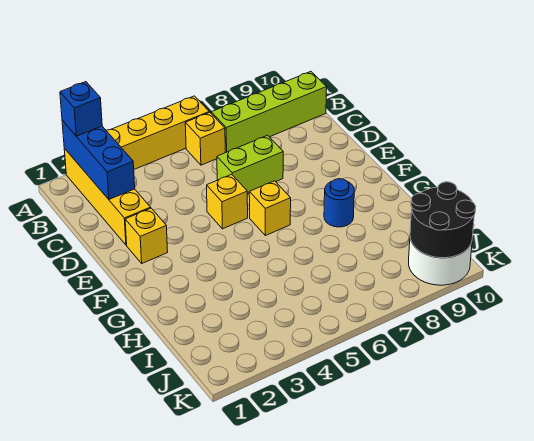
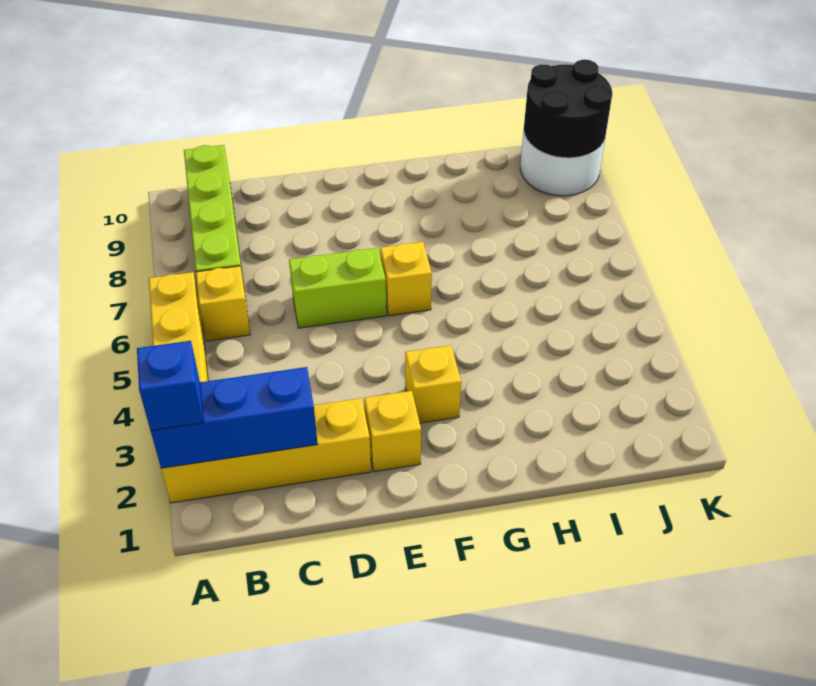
lime brick D6:D7 level 1 -> lime brick D6:E6 level 1
yellow brick E5 level 1 -> yellow brick F3 level 1
blue round brick G8 level 1 -> none

